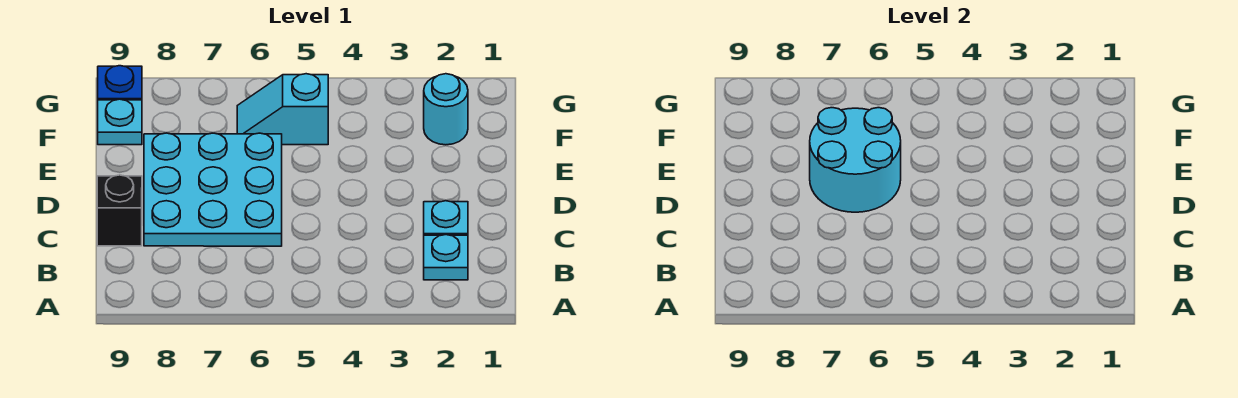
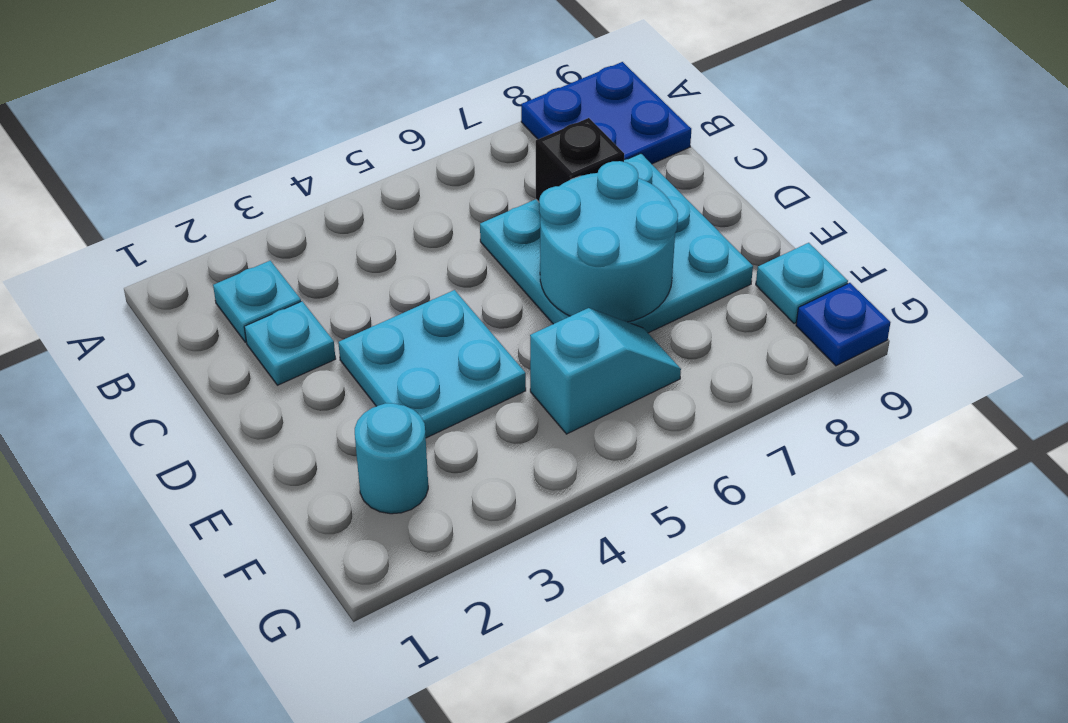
none -> blue plate A8:B9 level 1
black brick C9 level 1 -> black brick C7 level 2
none -> cyan plate D3:E4 level 1

